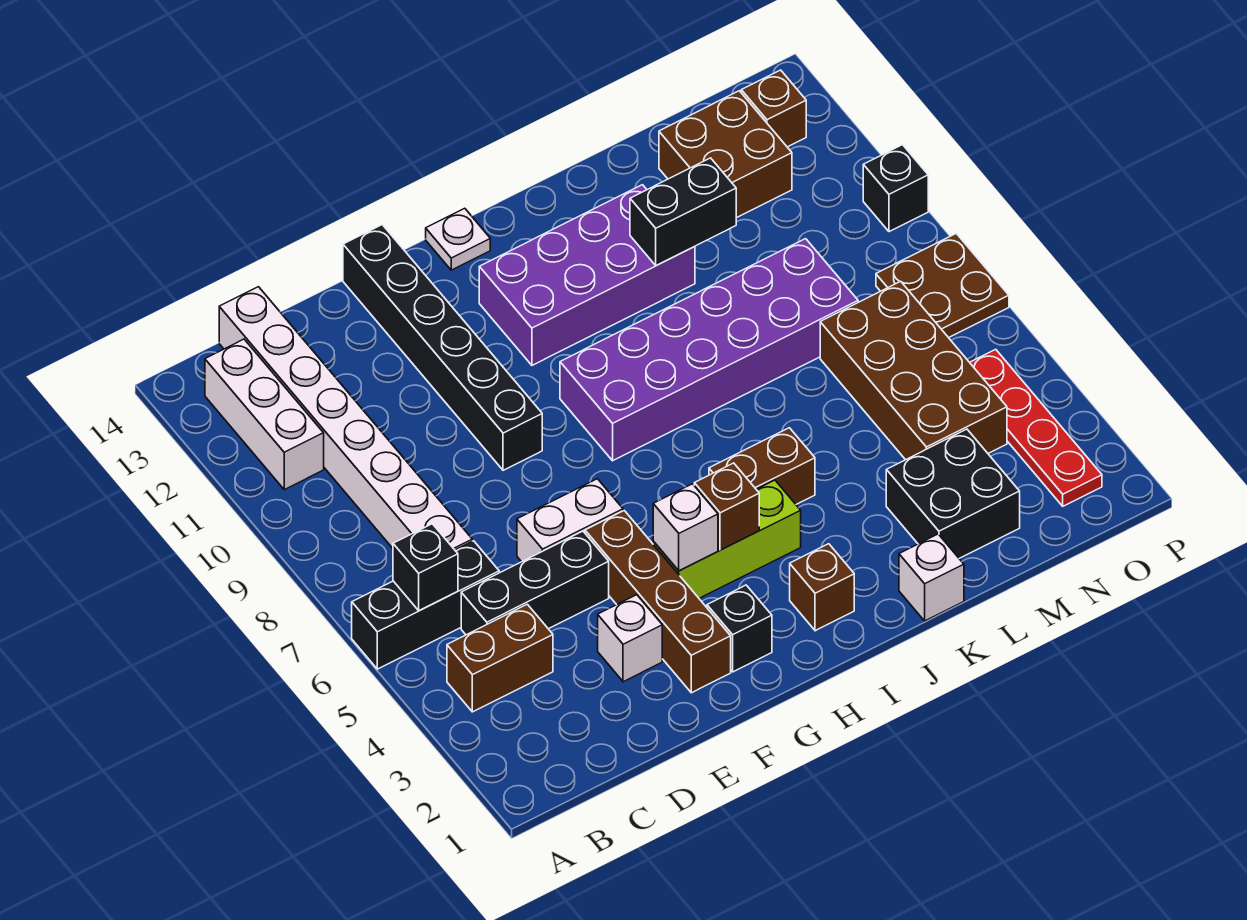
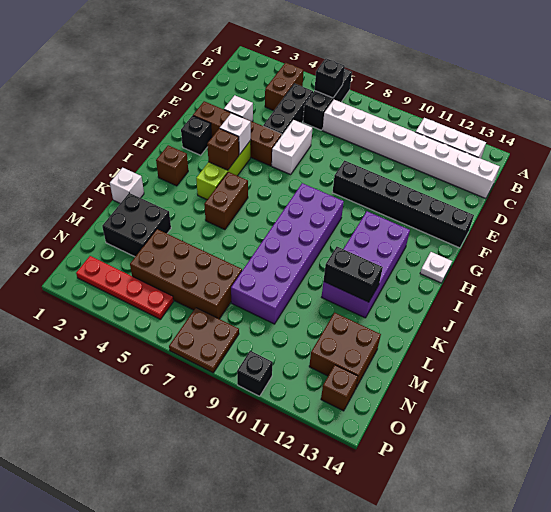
black brick K11:L11 level 2 -> black brick K11:K12 level 2

